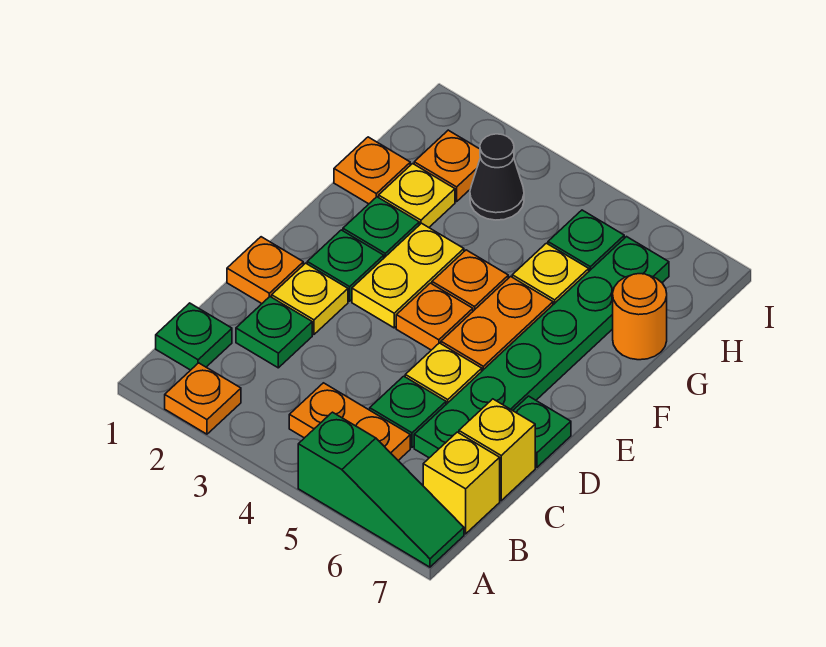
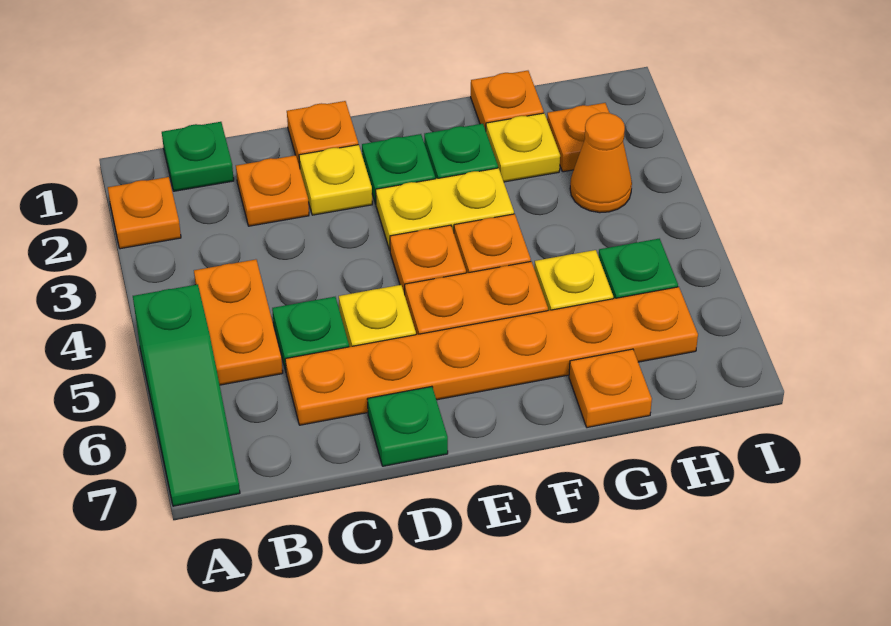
yellow brick B7 level 1 -> none
green plate C2 level 1 -> orange plate C2 level 1
green plate C6:H6 level 1 -> orange plate C6:H6 level 1
yellow brick C7 level 1 -> none
orange round brick G7 level 1 -> orange plate G7 level 1
black cone H3 level 1 -> orange cone H3 level 1

